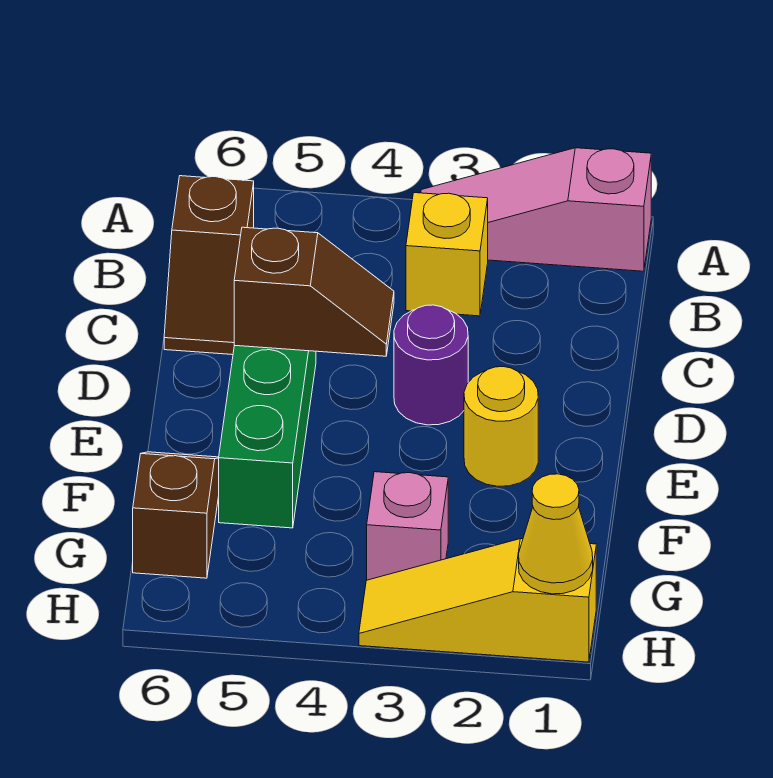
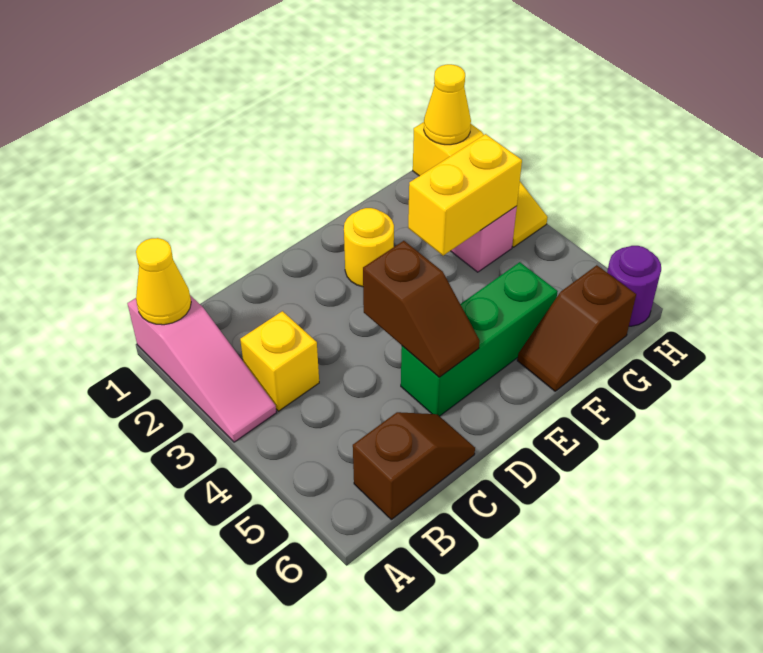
none -> yellow cone A1 level 2
purple round brick D3 level 1 -> purple round brick H6 level 1
brown slope D4:D5 level 2 top 5 -> brown slope D4:D5 level 2 top 4
none -> yellow brick F3:G3 level 2

